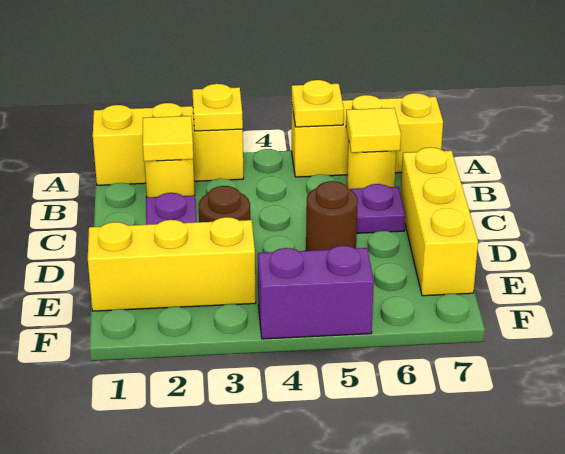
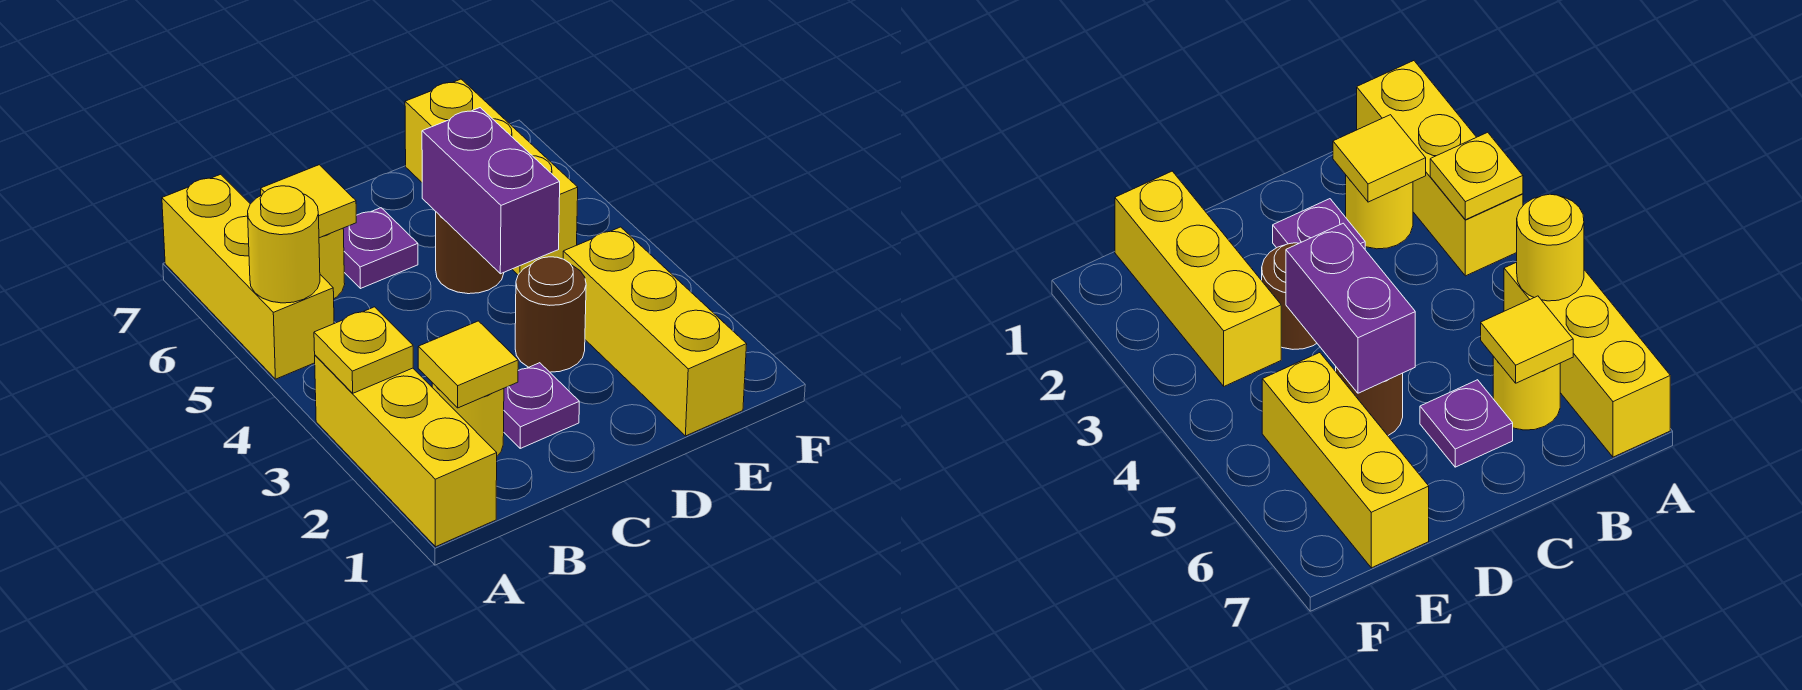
yellow plate A5 level 2 -> yellow round brick A5 level 2
yellow brick C7:E7 level 1 -> yellow brick E5:E7 level 1
purple brick F4:F5 level 1 -> purple brick D4:D5 level 2

